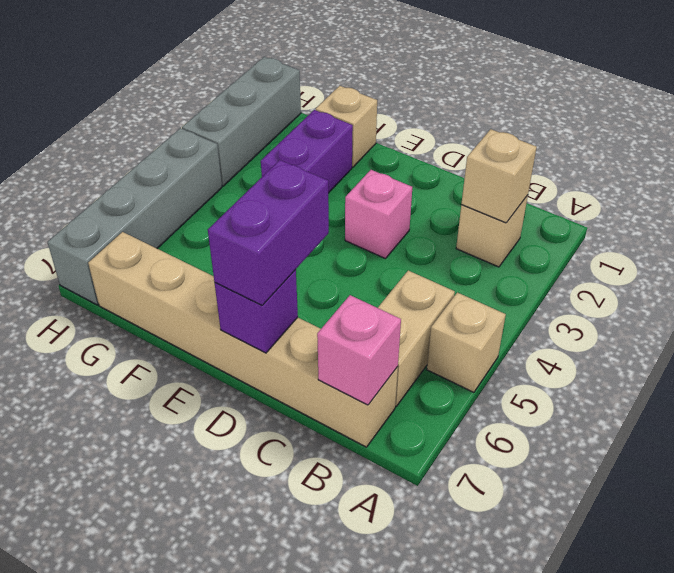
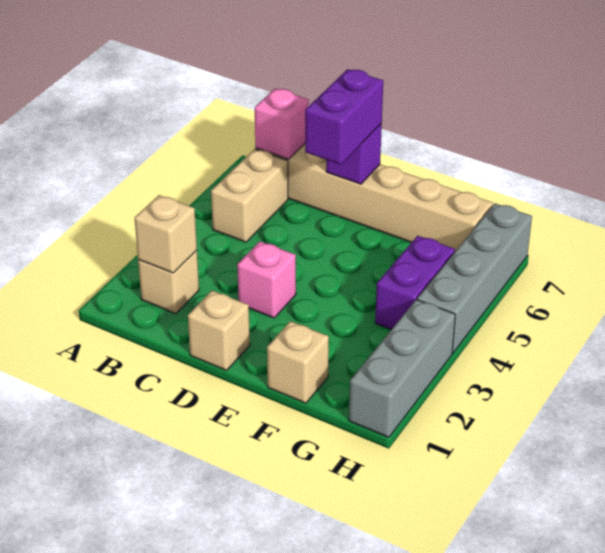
tan brick A5 level 1 -> tan brick D1 level 1
purple brick F2:F3 level 1 -> purple brick G4:G5 level 1

